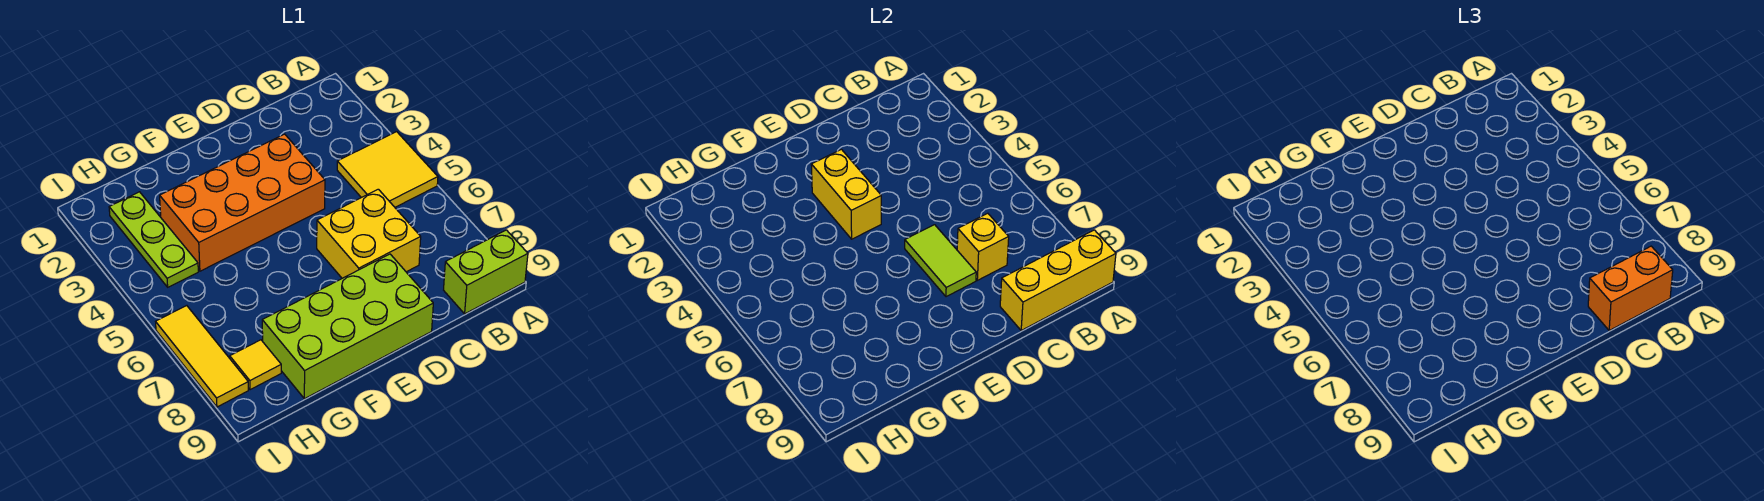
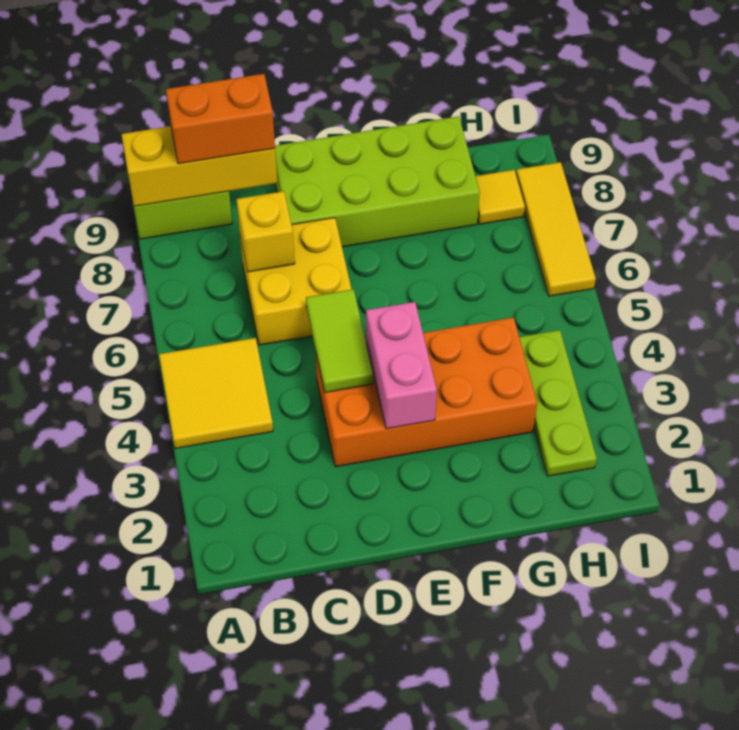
lime tile D6:D7 level 2 -> lime tile D4:D5 level 2
yellow brick E3:E4 level 2 -> pink brick E3:E4 level 2

